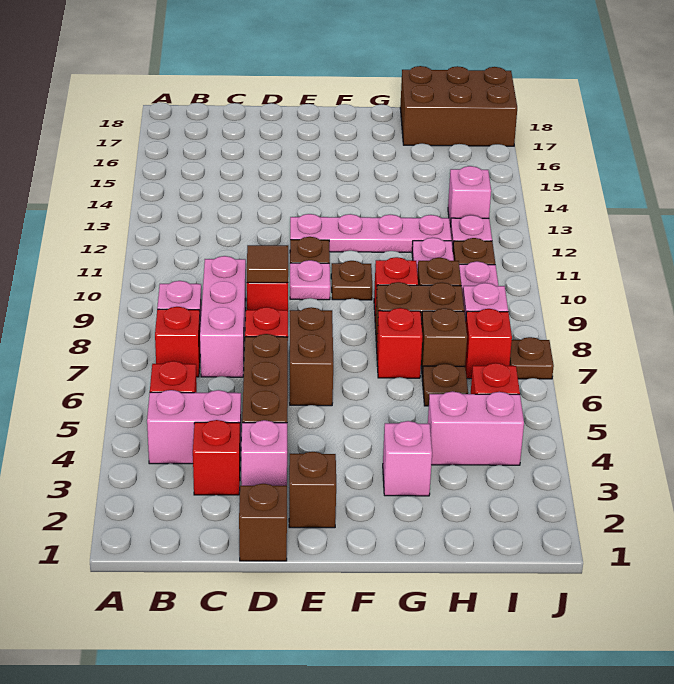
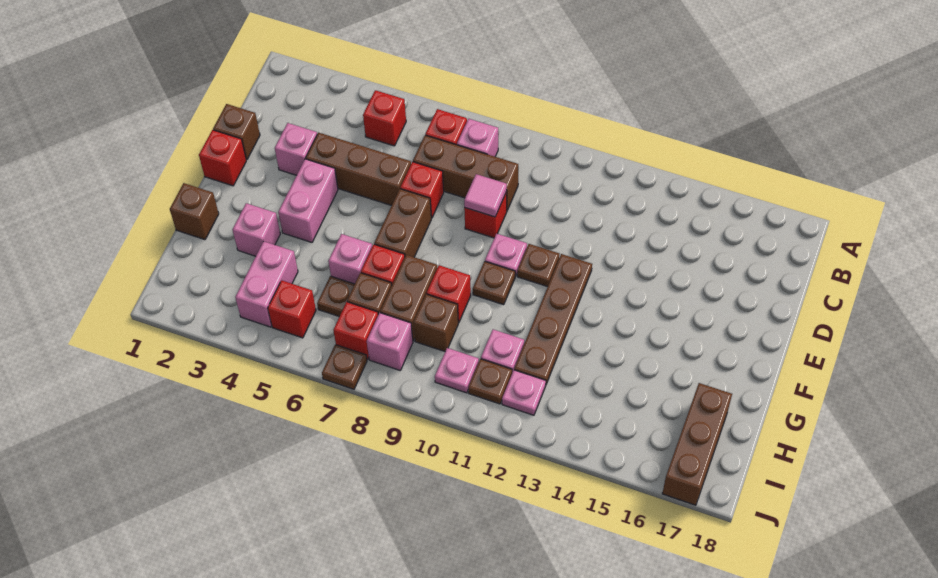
pink brick B4:C4 level 1 -> pink brick E4:F4 level 1
red brick C3 level 1 -> red brick E1 level 1
pink brick C7:C9 level 1 -> brown brick C7:C9 level 1
brown tile D9 level 2 -> pink tile D9 level 2
brown brick E2 level 1 -> brown brick G1 level 1
brown brick E6:E7 level 1 -> brown brick E7:F7 level 1
pink plate E12:H12 level 1 -> brown plate E12:H12 level 1
brown brick H17:J18 level 1 -> brown brick H17:J17 level 1
pink brick I13 level 1 -> pink brick G6 level 1

